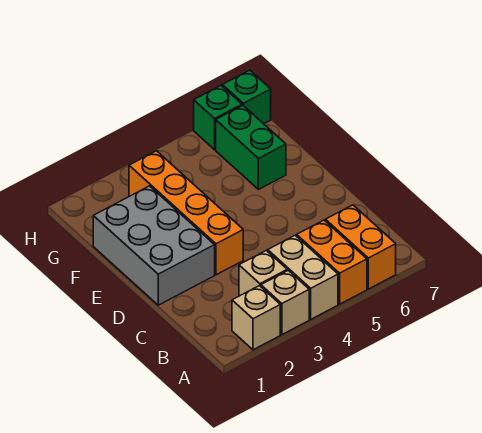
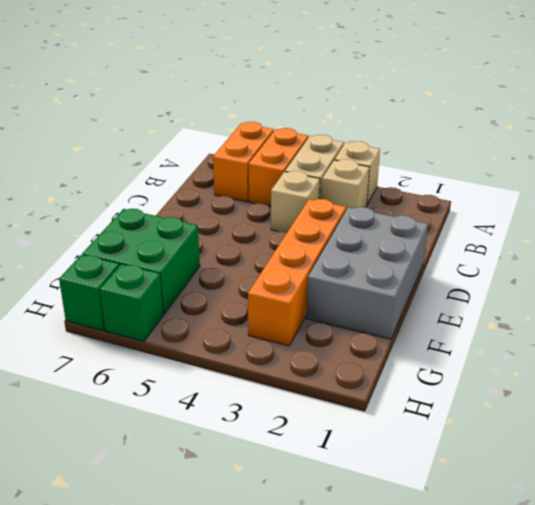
tan brick A2 level 1 -> tan brick C4 level 1
green brick F6:G6 level 1 -> green brick F6:G7 level 1

